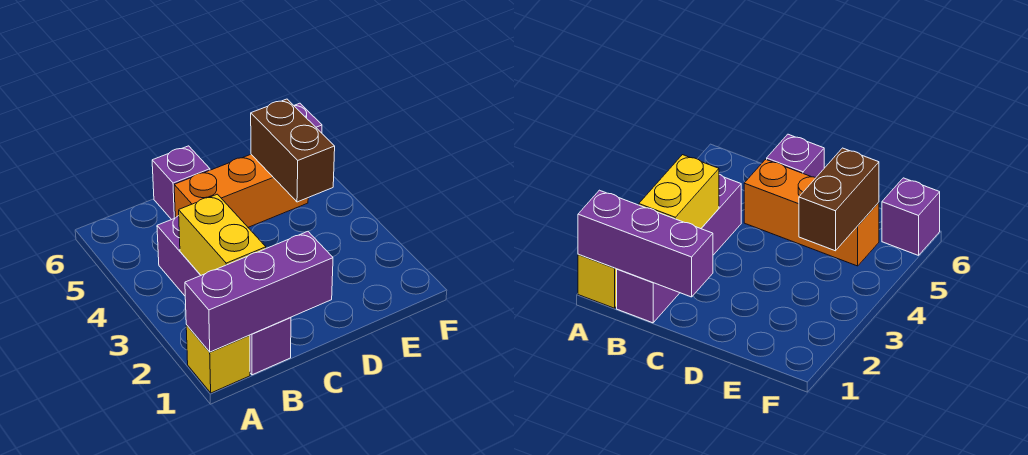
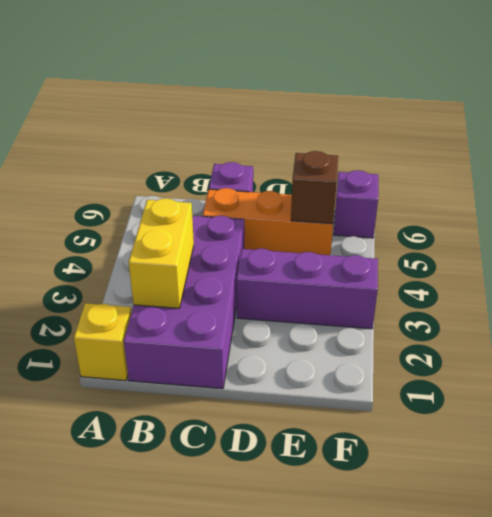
purple brick A1:C1 level 2 -> purple brick D3:F3 level 1
purple brick B1:B4 level 1 -> purple brick B1:C4 level 1
brown brick E4:E5 level 2 -> brown brick E5 level 2

